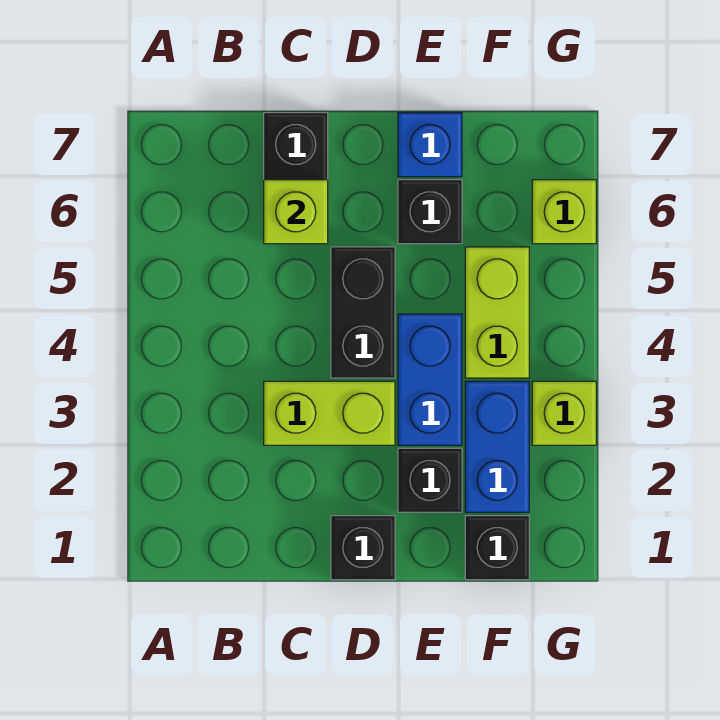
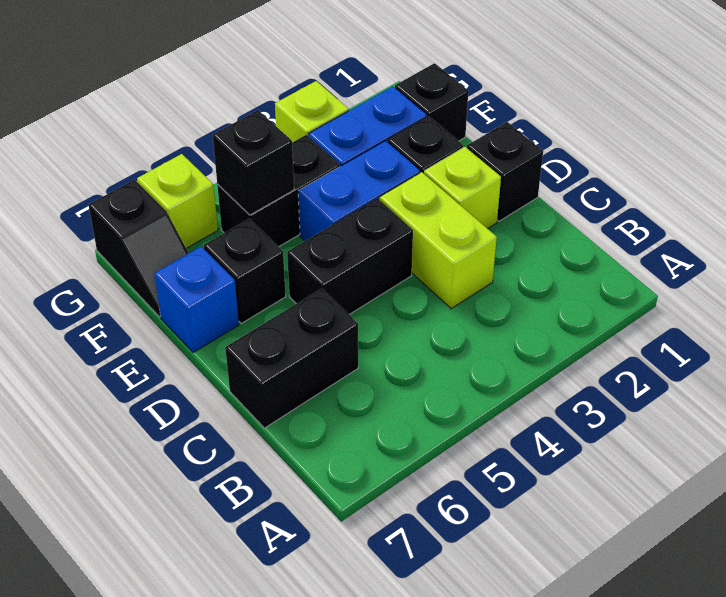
lime brick C6 level 2 -> lime brick D2 level 1
lime brick F4:F5 level 1 -> black brick F4:F5 level 1
none -> black brick F5 level 2
none -> black slope F7:G7 level 1 top G

